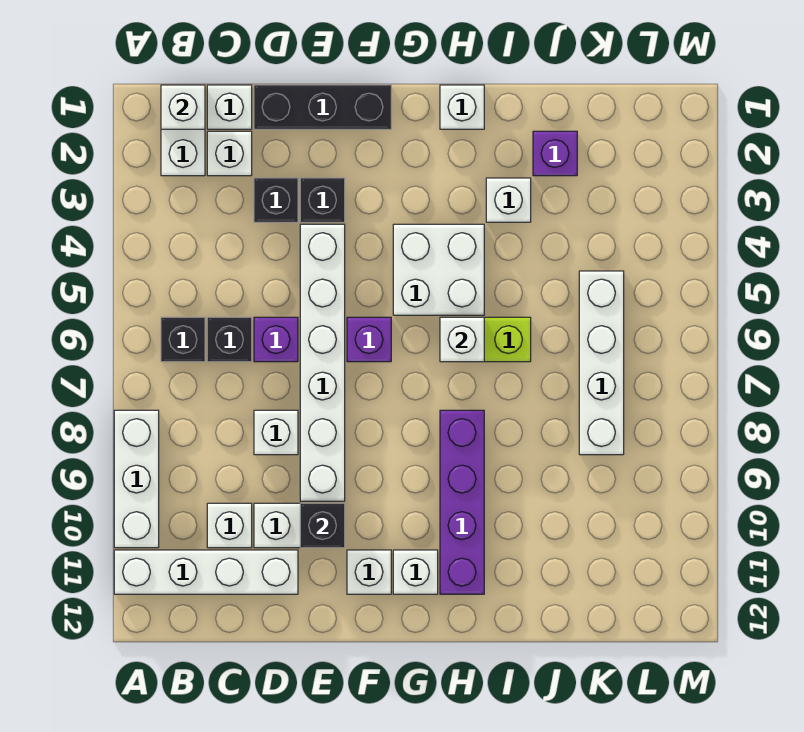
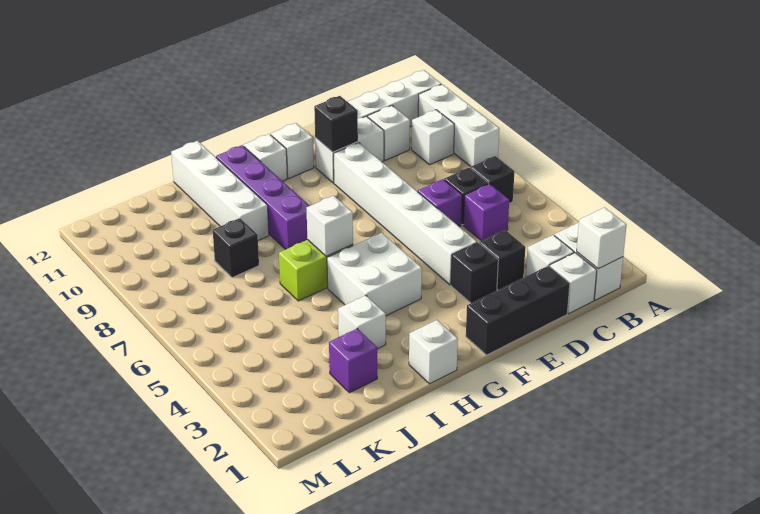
white brick D8 level 1 -> white brick B9 level 1
purple brick F6 level 1 -> purple brick C5 level 1
none -> black brick J8 level 1
white brick K5:K8 level 1 -> white brick I9:I12 level 1

